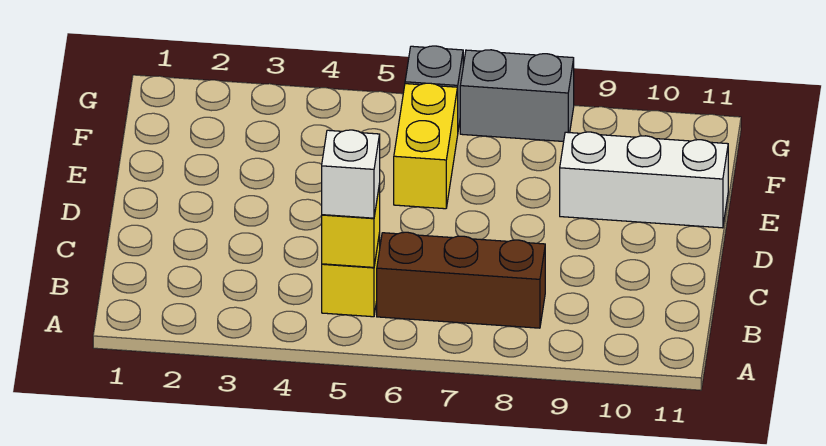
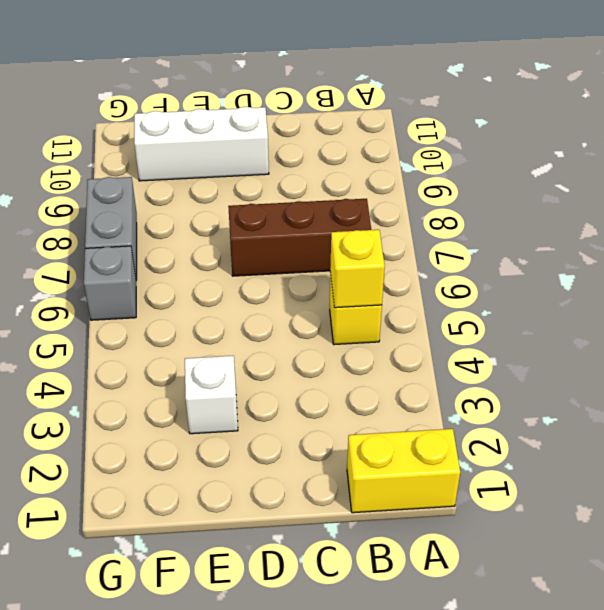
white brick B5 level 3 -> white brick E3 level 1
brown brick B6:B8 level 1 -> brown brick B7:D7 level 1
yellow brick E6:F6 level 1 -> yellow brick A1:B1 level 1
white brick E9:E11 level 1 -> white brick D10:F10 level 1

